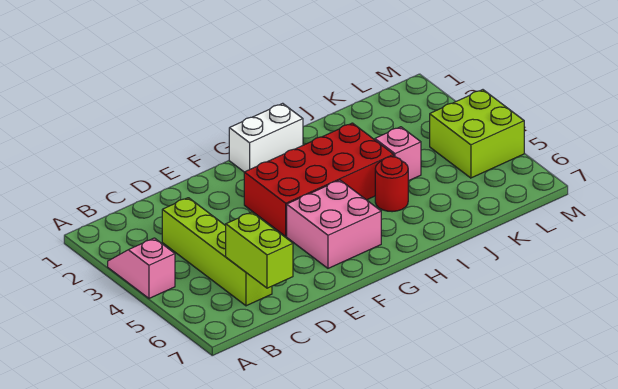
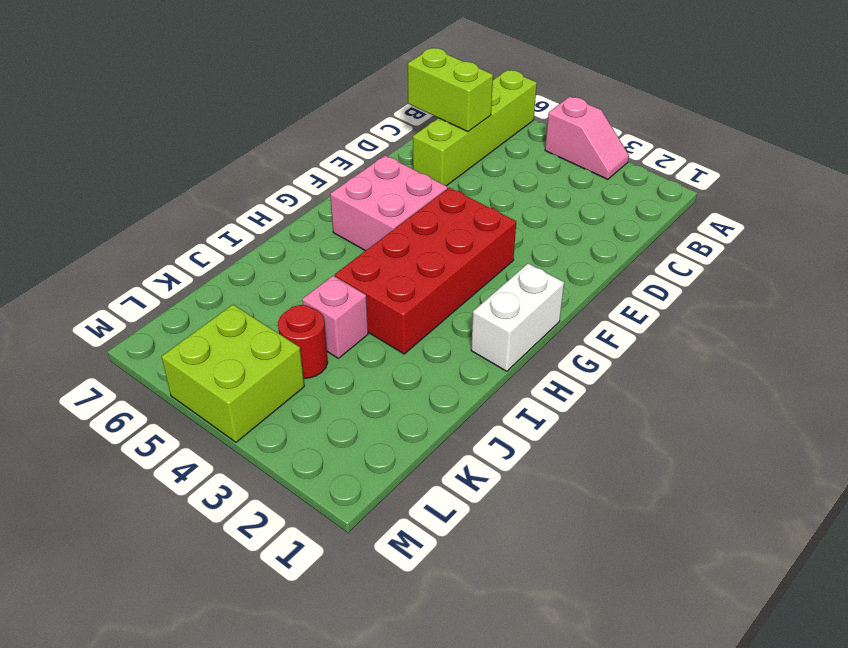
lime brick C3:C6 level 1 -> lime brick A6:D6 level 1
red round brick I5 level 1 -> red round brick K4 level 1

